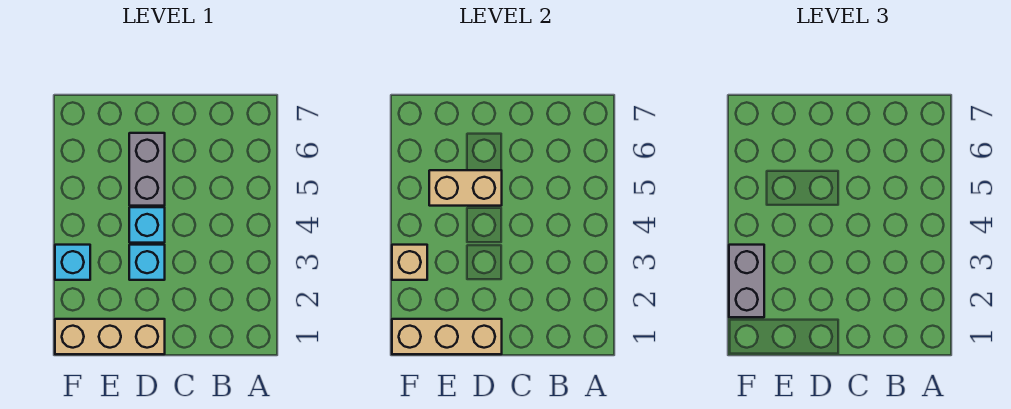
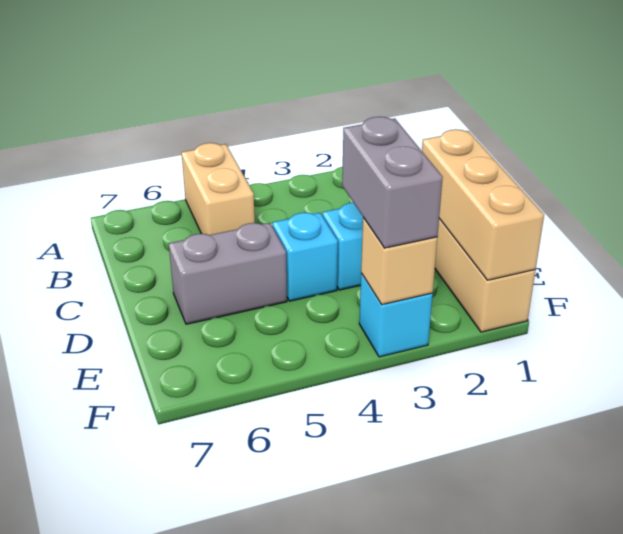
tan brick D5:E5 level 2 -> tan brick A5:B5 level 1
grey brick F2:F3 level 3 -> grey brick E3:F3 level 3

